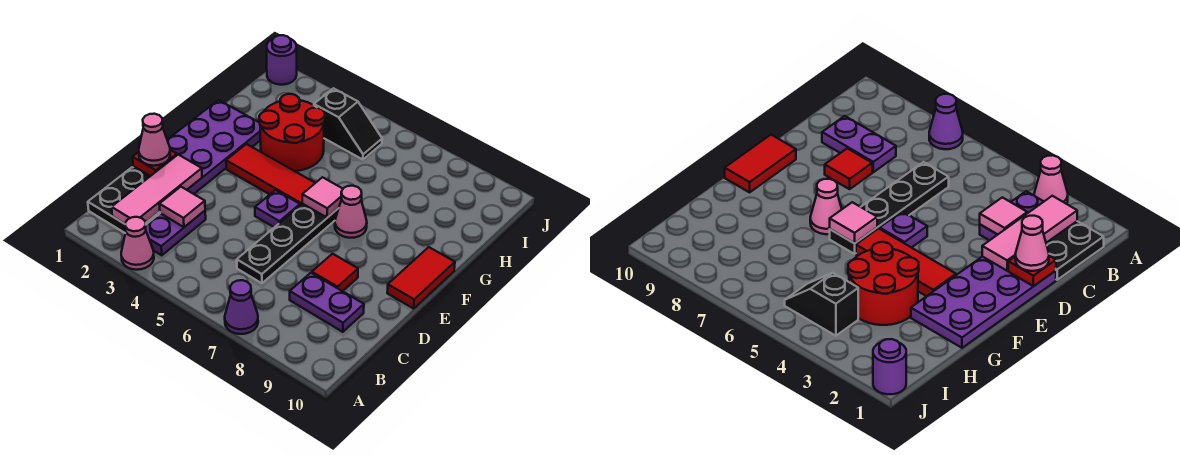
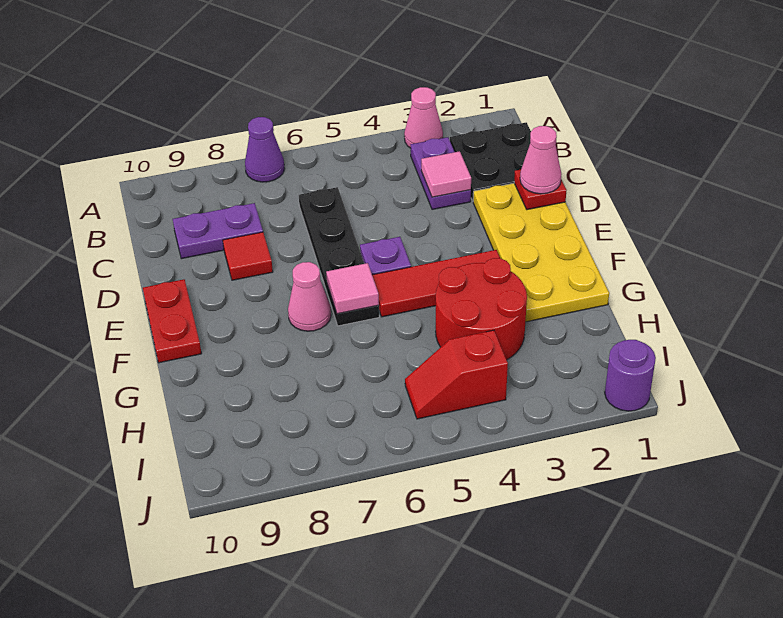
pink tile B2:D2 level 2 -> none
purple plate D1:G2 level 1 -> yellow plate D1:G2 level 1
red tile E10:F10 level 1 -> red plate E10:F10 level 1
black slope I4:I5 level 1 top 4 -> red slope I4:I5 level 1 top 4

